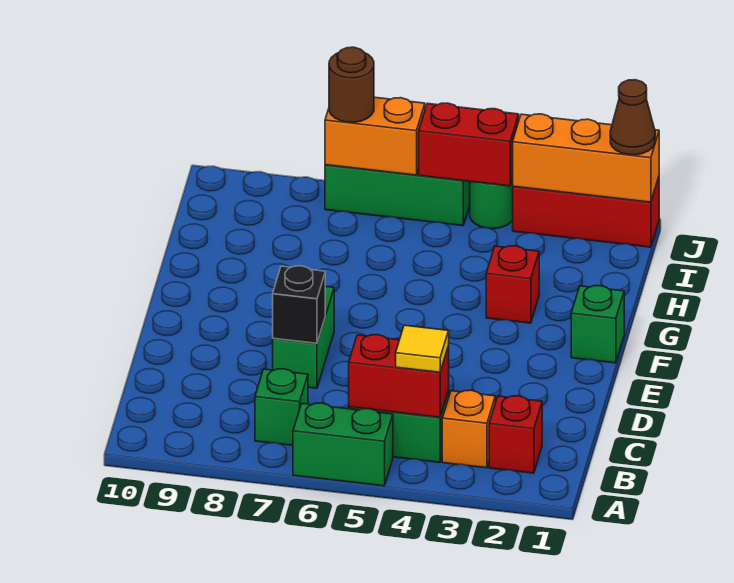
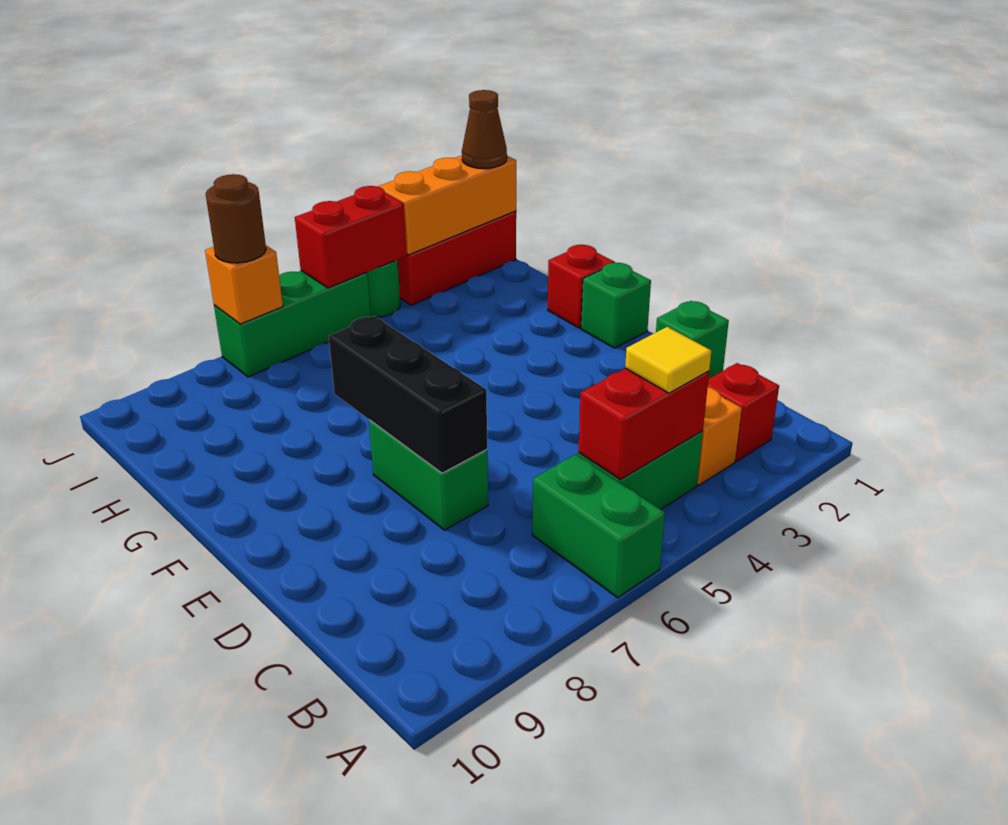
green brick A5:A6 level 1 -> green brick A6:B6 level 1
green brick B7 level 1 -> green brick D1 level 1
black brick D7 level 2 -> black brick D7:F7 level 2
red brick G3 level 1 -> red brick G1 level 1
orange brick J6:J7 level 2 -> orange brick J7 level 2

